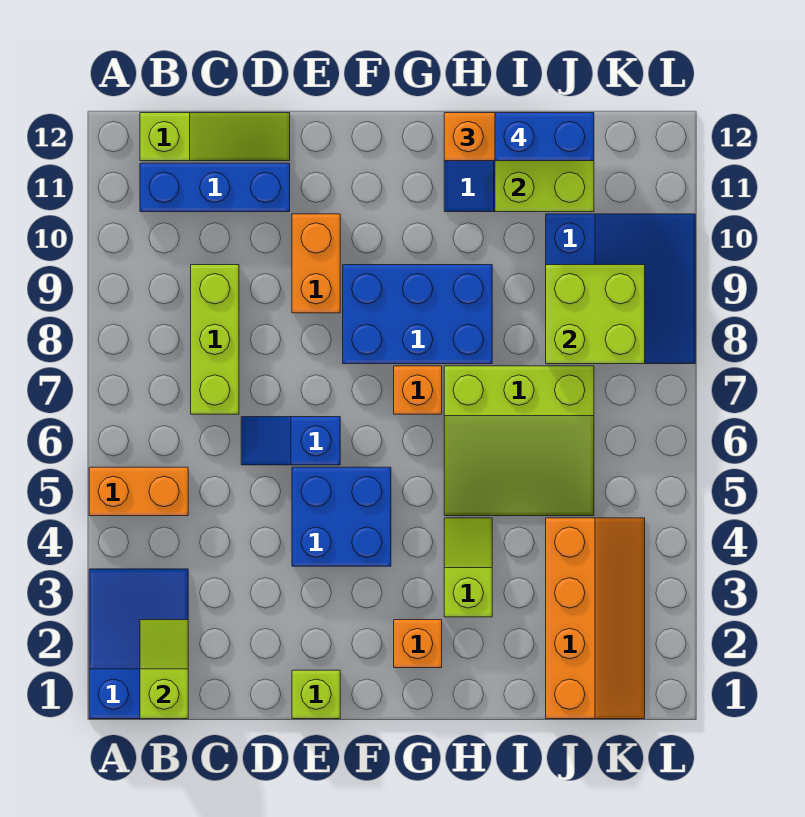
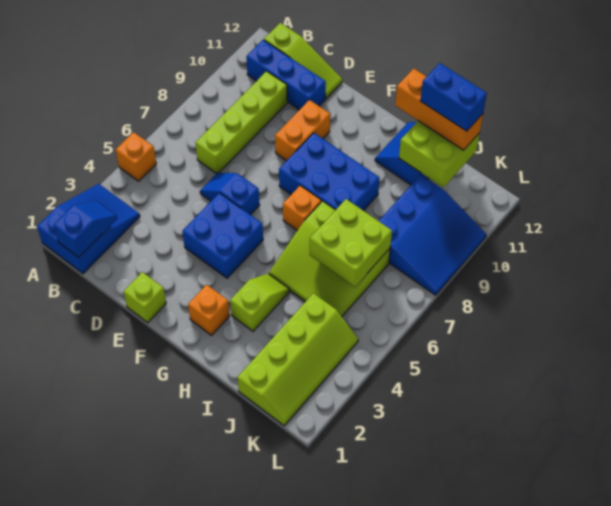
orange brick A5:B5 level 1 -> orange brick A5 level 1
lime slope B1:B2 level 2 top 1 -> blue slope B1:B2 level 2 top 1
lime brick C7:C9 level 1 -> lime brick C7:C10 level 1
orange slope J1:K4 level 1 top J -> lime slope J1:K4 level 1 top J
lime brick J8:K9 level 2 -> lime brick I6:J7 level 2

